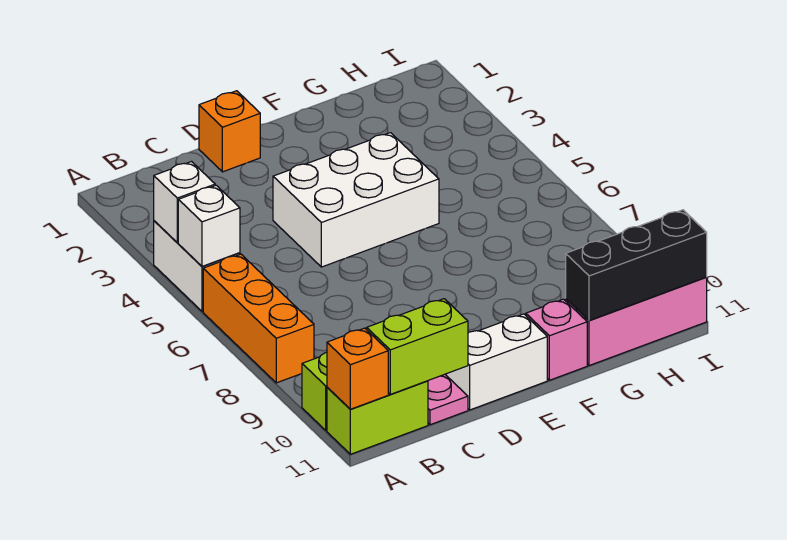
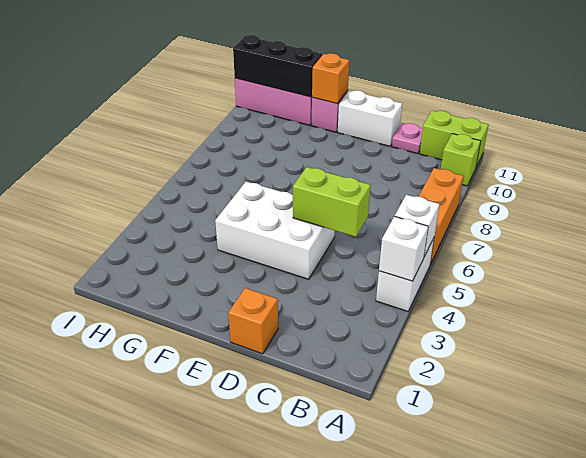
orange brick A11 level 2 -> orange brick F11 level 2
lime brick B11:C11 level 2 -> lime brick C5:D5 level 2

